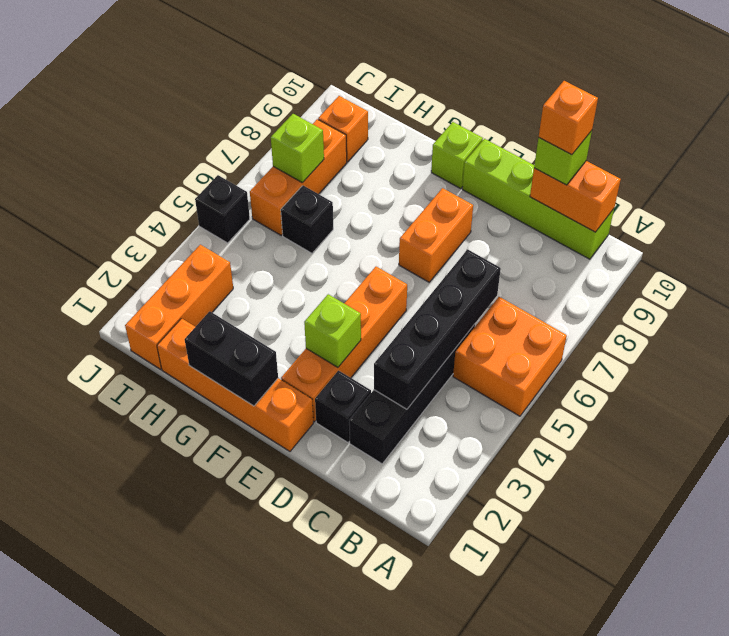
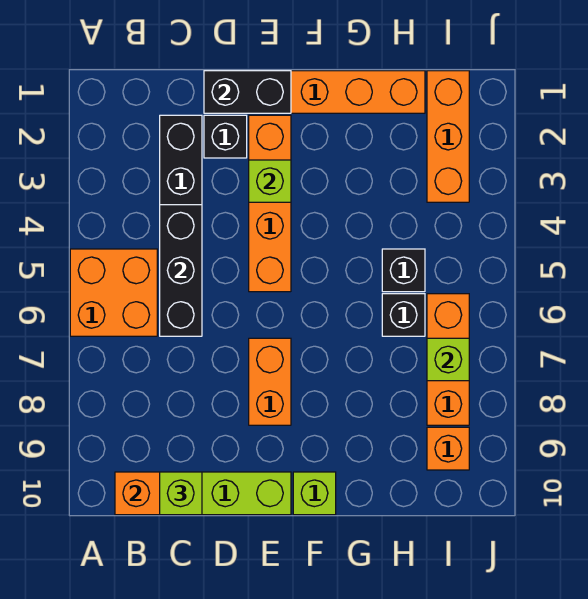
black brick C3:C6 level 2 -> black brick C4:C6 level 2
orange brick C10 level 4 -> none
black brick F1:G1 level 2 -> black brick D1:E1 level 2
black brick J5 level 1 -> black brick H5 level 1

